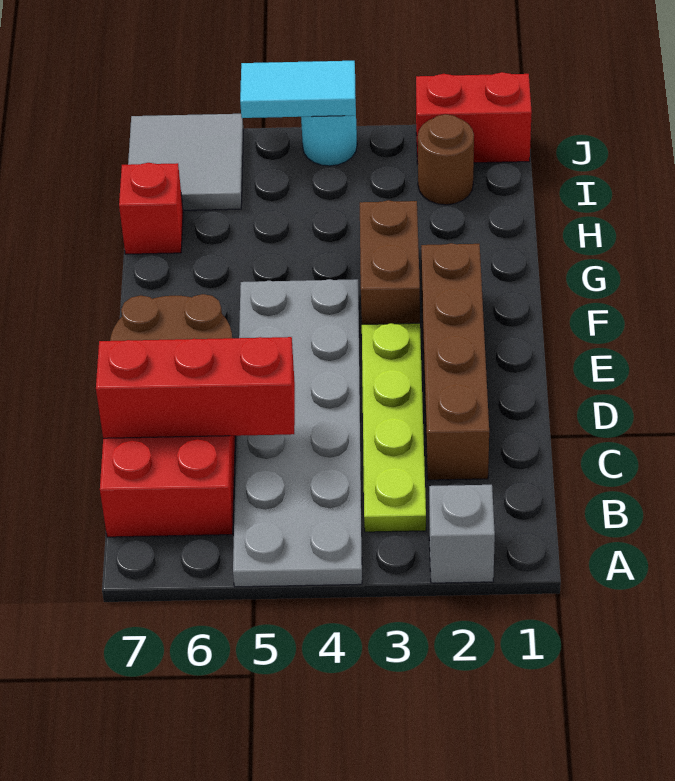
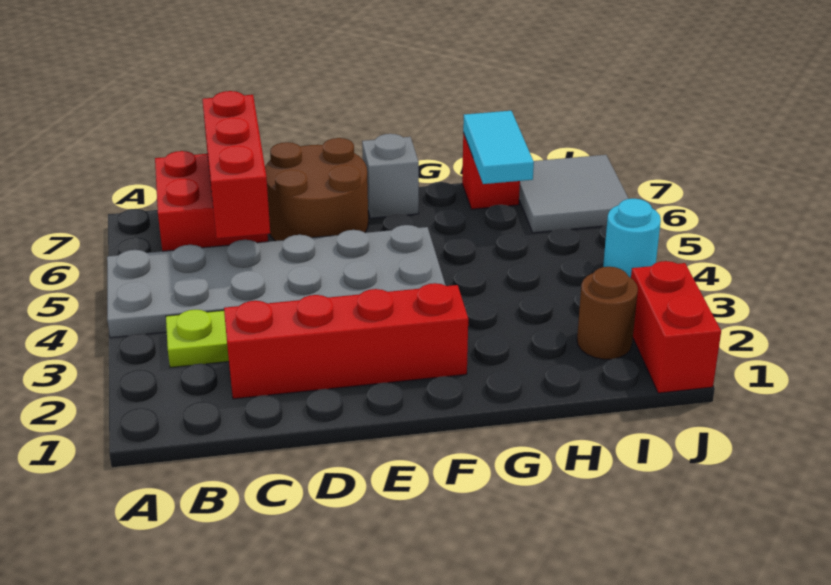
grey brick A2 level 1 -> grey brick F7 level 1
brown brick C2:F2 level 1 -> red brick C2:F2 level 1
brown brick F3:G3 level 1 -> none
cyan tile J4:J5 level 2 -> cyan tile H6:H7 level 2

